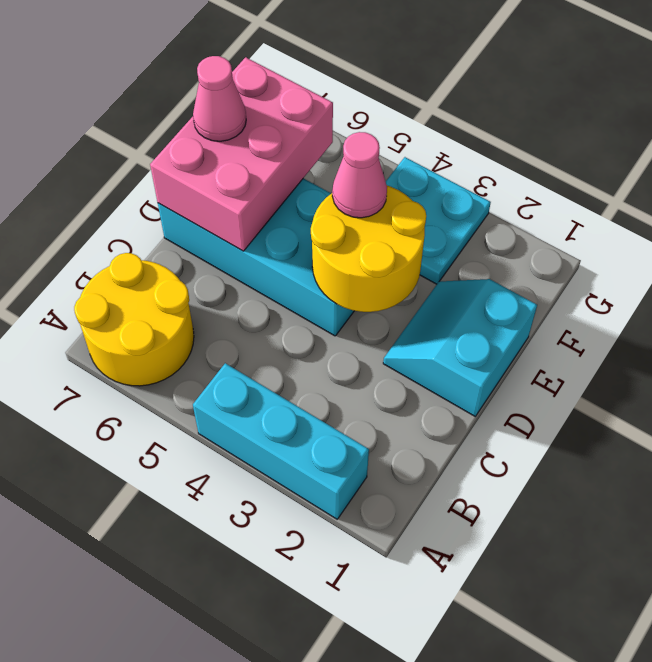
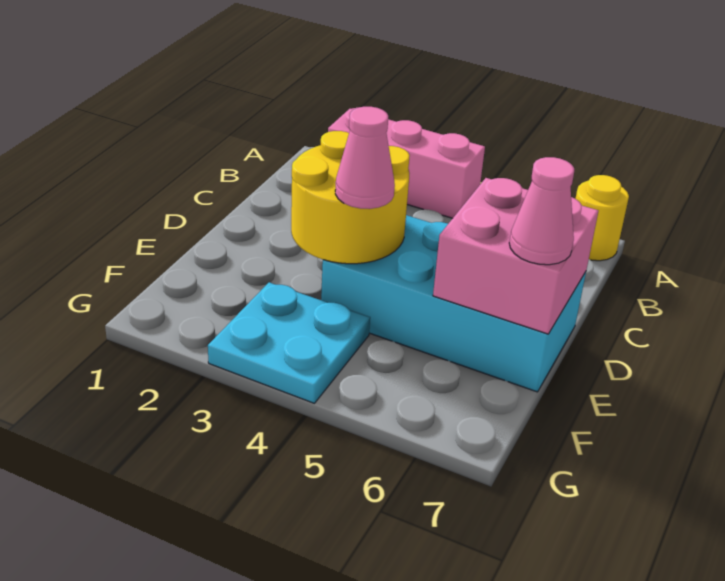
cyan brick A2:A4 level 1 -> pink brick A2:A4 level 1
yellow round brick A6:B7 level 1 -> yellow round brick A7 level 1
cyan slope D1:E2 level 1 top 1 -> none
pink brick D6:F7 level 2 -> pink brick D6:E7 level 2

